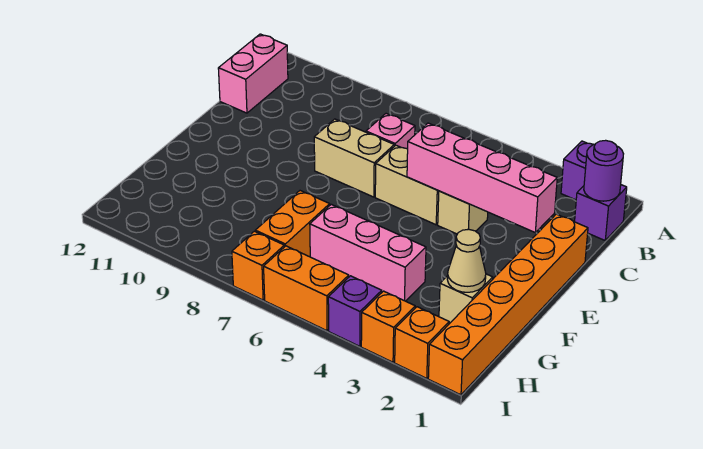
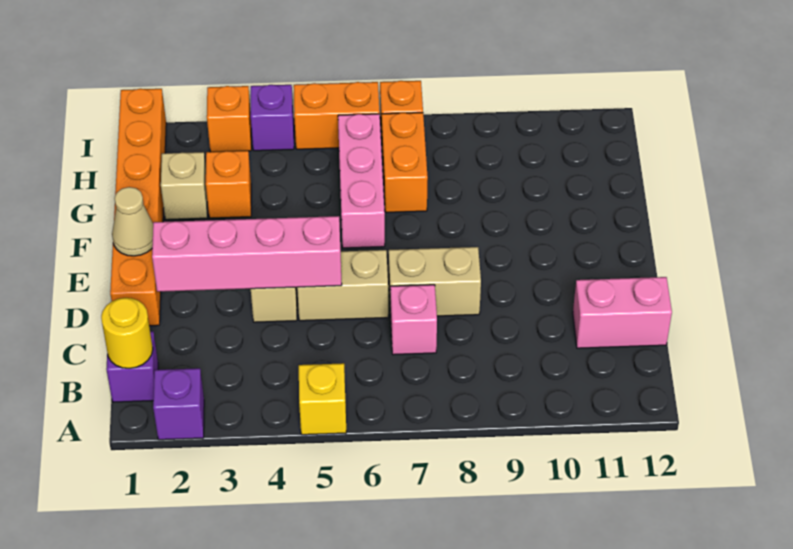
none -> yellow brick A5 level 1
purple round brick B1 level 2 -> yellow round brick B1 level 2
pink brick B12:C12 level 1 -> pink brick C11:C12 level 1
tan cone G2 level 2 -> tan cone E1 level 2
pink brick G4:G6 level 1 -> pink brick F6:H6 level 1
orange brick I2 level 1 -> orange brick G3 level 1

